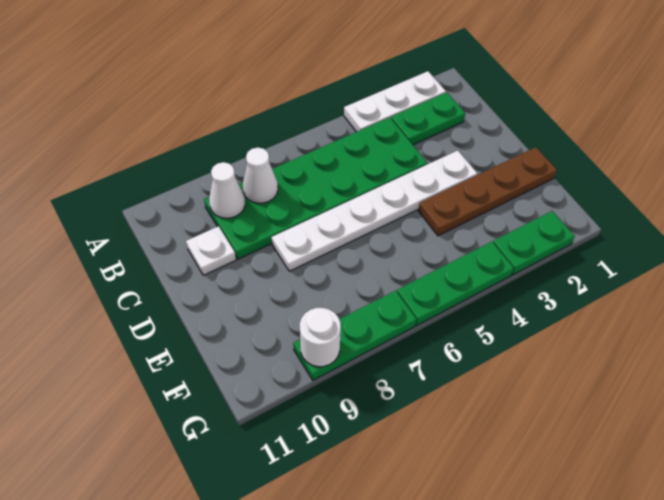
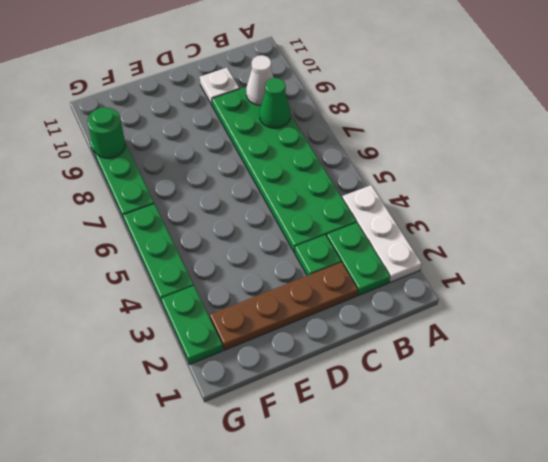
white cone B8 level 2 -> green cone B8 level 2
none -> green plate C3 level 1
white plate D3:D8 level 1 -> none
brown plate E1:E4 level 1 -> brown plate C2:F2 level 1
white round brick G9 level 2 -> green round brick G9 level 2

